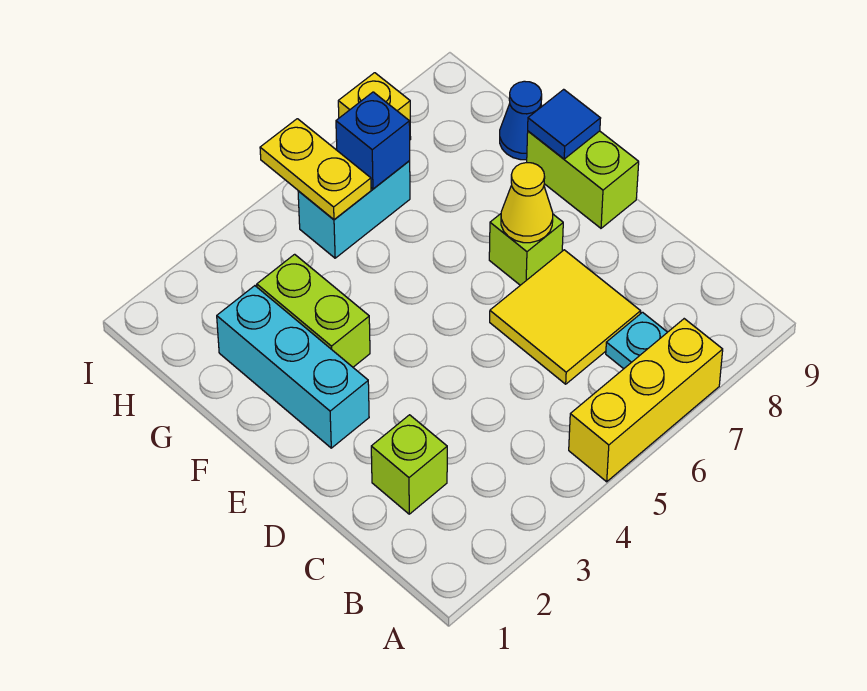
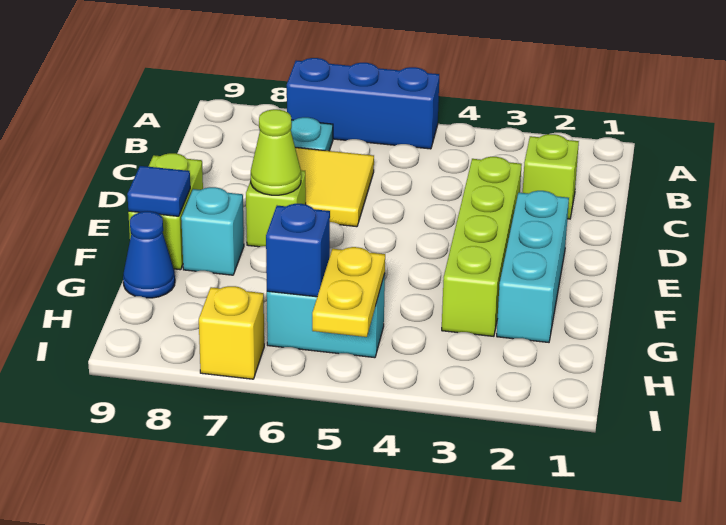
yellow brick A5:A7 level 1 -> blue brick A5:A7 level 1
yellow cone E7 level 2 -> lime cone E7 level 2
lime brick F3:G3 level 1 -> lime brick D3:G3 level 1
none -> cyan brick F8 level 1

